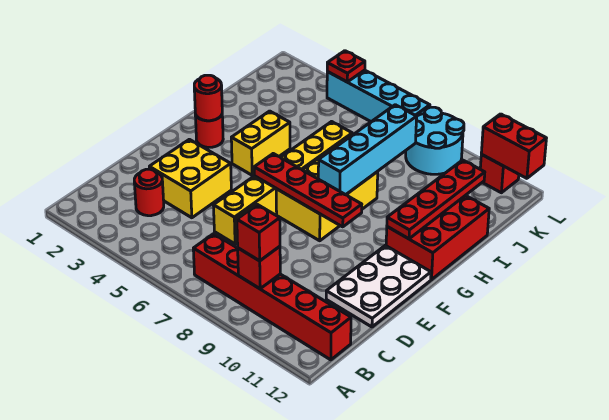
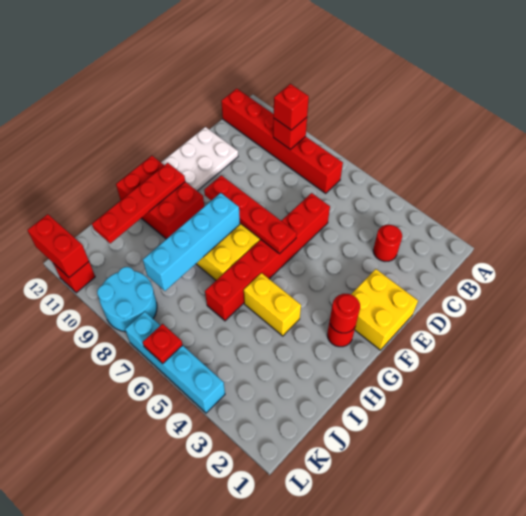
yellow brick D3:E4 level 1 -> yellow brick E1:F2 level 1
yellow brick D6:I6 level 1 -> red brick D6:I6 level 1
yellow brick G4:H4 level 1 -> yellow brick H4:H5 level 1
red brick G11:I12 level 1 -> red brick G10:H12 level 1
red plate L4 level 2 -> red plate L6 level 2

